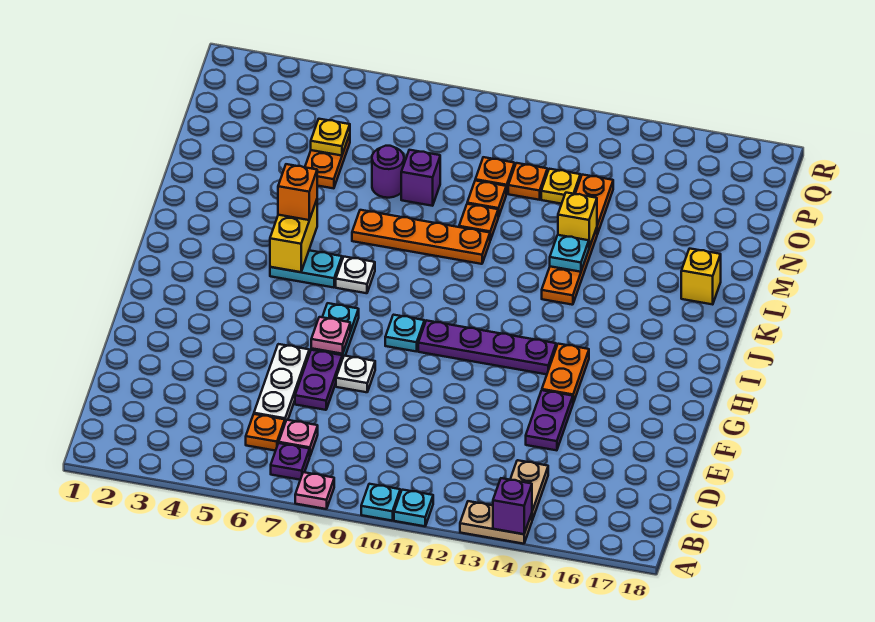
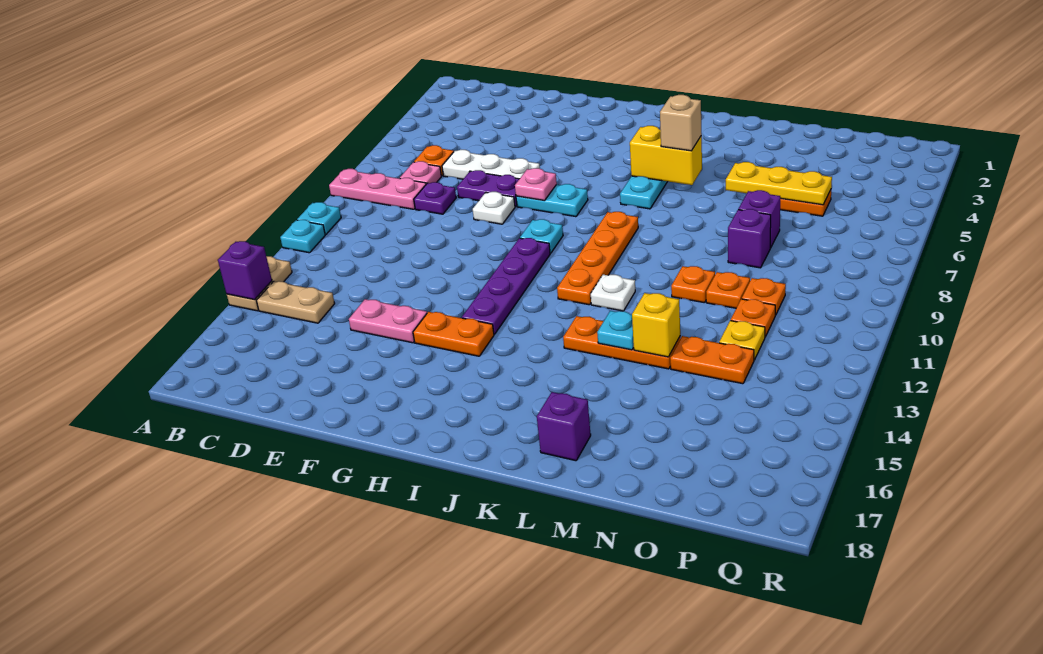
pink plate A8 level 1 -> pink plate A8:C8 level 1
purple plate B7 level 1 -> purple plate D8 level 1
purple plate E14:F14 level 1 -> pink plate E14:F14 level 1
white plate J7 level 1 -> white plate K11 level 1
orange brick K5 level 3 -> tan brick K5 level 3
orange plate L7:L10 level 1 -> orange plate J8:J11 level 1
yellow brick L17 level 1 -> purple brick L17 level 1
purple round brick N7 level 1 -> purple brick N7 level 1
yellow plate O5 level 2 -> yellow plate M5:O5 level 2

